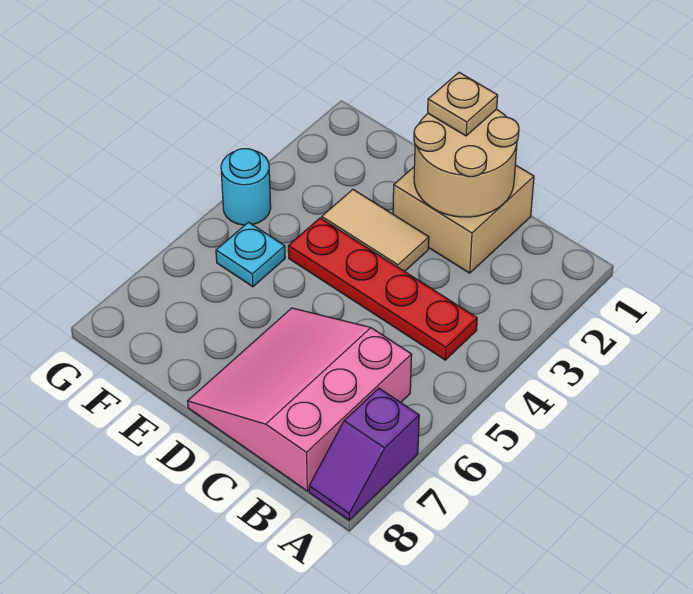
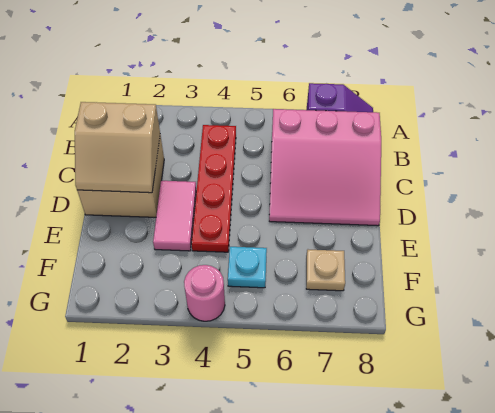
tan round brick C1:D2 level 2 -> tan slope C1:D2 level 2 top C
tan plate D1 level 3 -> tan plate F7 level 1
tan tile D3:E3 level 1 -> pink tile D3:E3 level 1
cyan round brick G4 level 1 -> pink round brick G4 level 1

